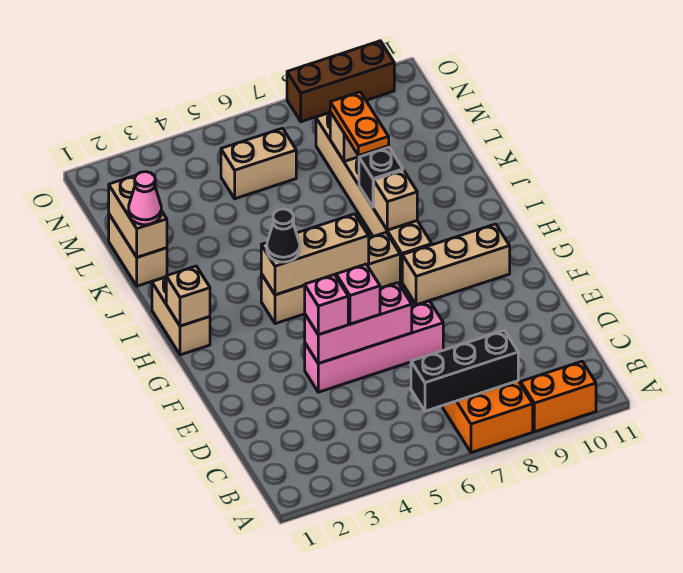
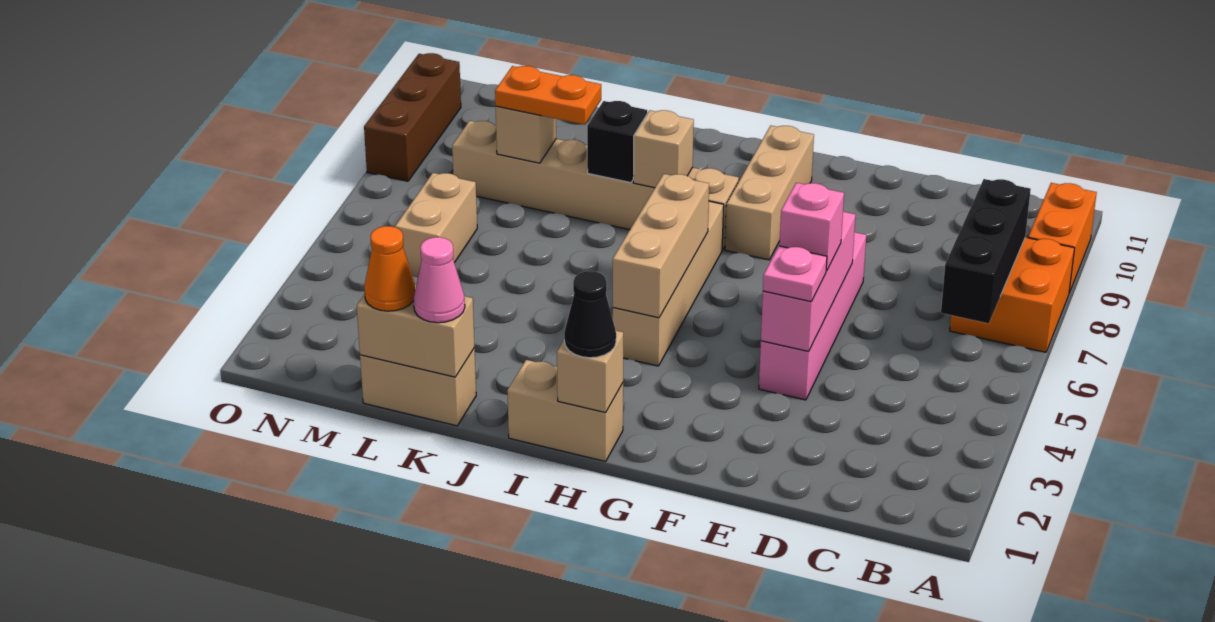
pink brick E4 level 3 -> pink plate E4 level 3
black cone H4 level 3 -> black cone H1 level 3
none -> orange cone L1 level 3

